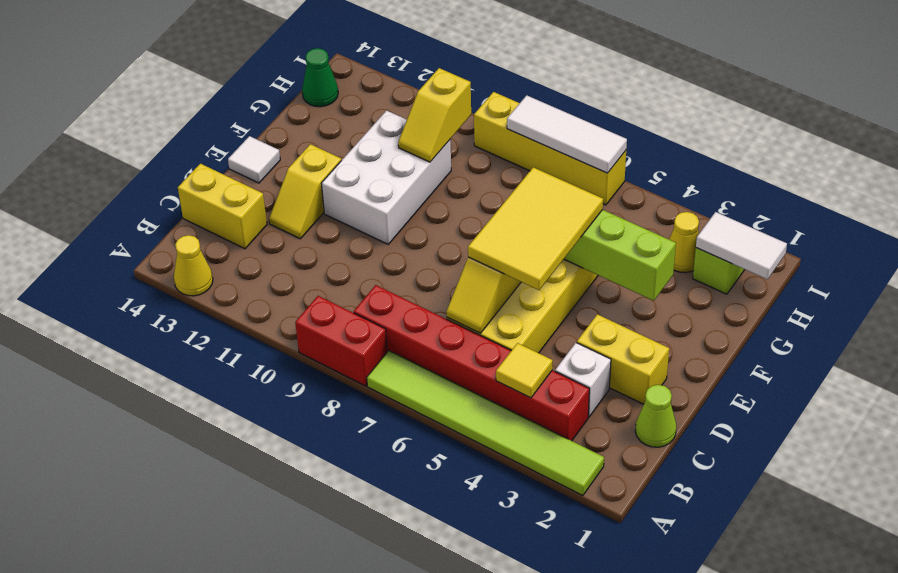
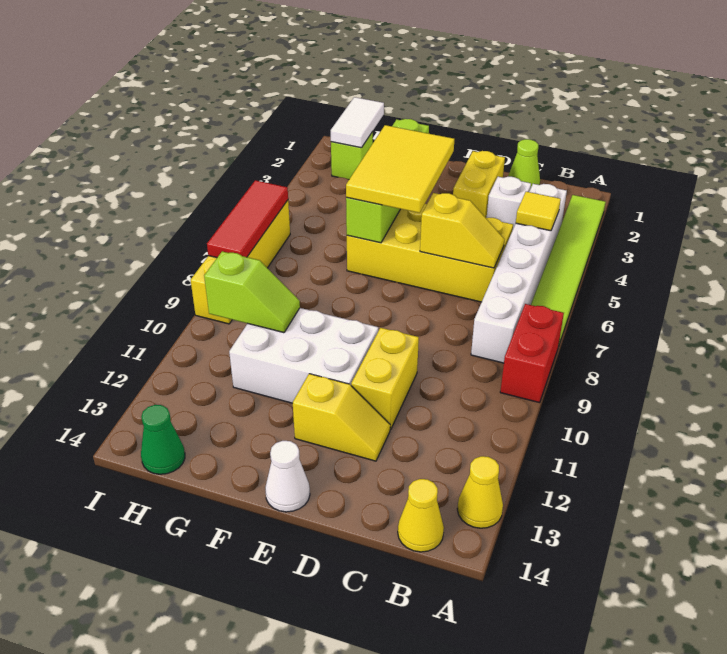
red brick B3:B8 level 1 -> white brick B3:B8 level 1
yellow brick C13:C14 level 1 -> yellow brick D10:D11 level 1
yellow tile D5:F6 level 3 -> yellow tile E4:F6 level 3
white tile E14 level 1 -> white cone E14 level 1
yellow slope G10:H10 level 2 top H -> lime slope G10:H10 level 2 top H
yellow cone H3 level 1 -> yellow cone B14 level 1
white tile I6:I8 level 2 -> red tile I6:I8 level 2

